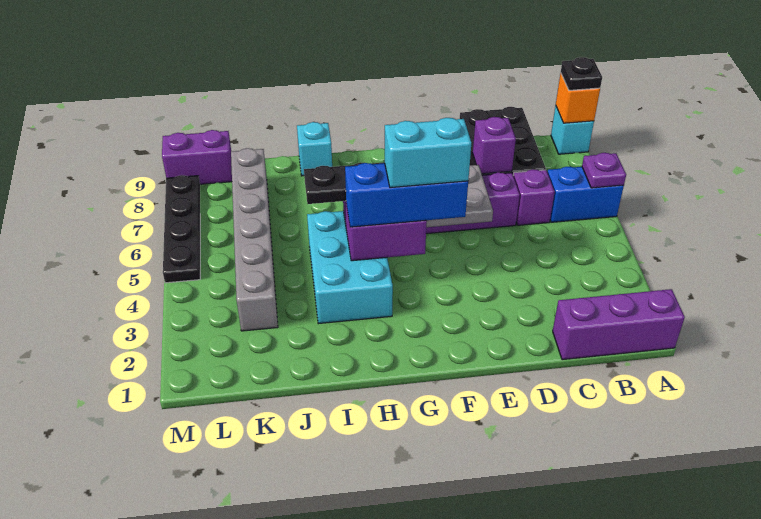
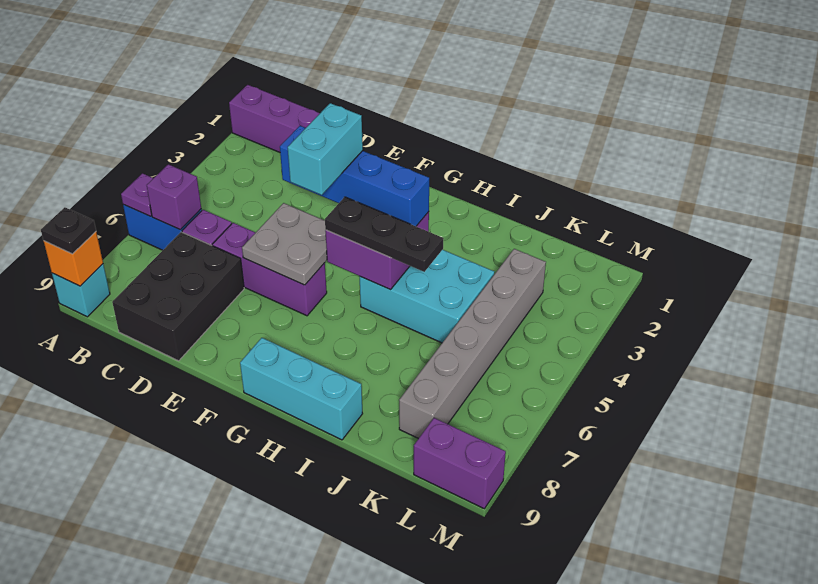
purple brick D7 level 2 -> purple brick B6 level 2
blue brick F4:H4 level 3 -> blue brick E4:H4 level 3
cyan brick F4:G4 level 4 -> cyan brick F4:F5 level 4
cyan brick H3:I5 level 1 -> cyan brick H4:J5 level 1
cyan brick I9 level 1 -> cyan brick G9:I9 level 1
black plate M5:M8 level 1 -> none

